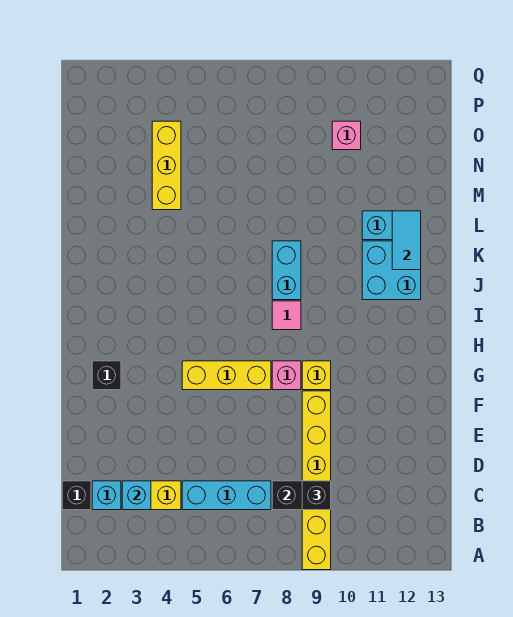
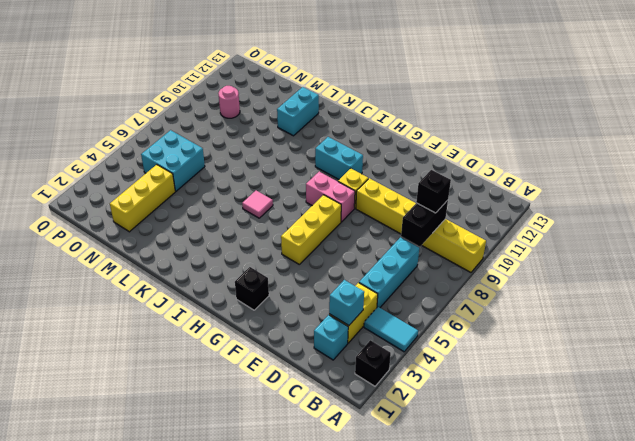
black brick C1 level 1 -> black brick A2 level 1
pink brick G8 level 1 -> pink brick G8:H8 level 1
pink tile I8 level 1 -> pink tile J6 level 1
cyan brick J8:K8 level 1 -> cyan brick H10:I10 level 1
cyan brick J11:K12 level 1 -> cyan brick N5:O6 level 1
cyan tile K12:L12 level 2 -> cyan tile A4:B4 level 1
yellow brick M4:O4 level 1 -> yellow brick N2:N4 level 1
pink brick O10 level 1 -> pink round brick O10 level 1

